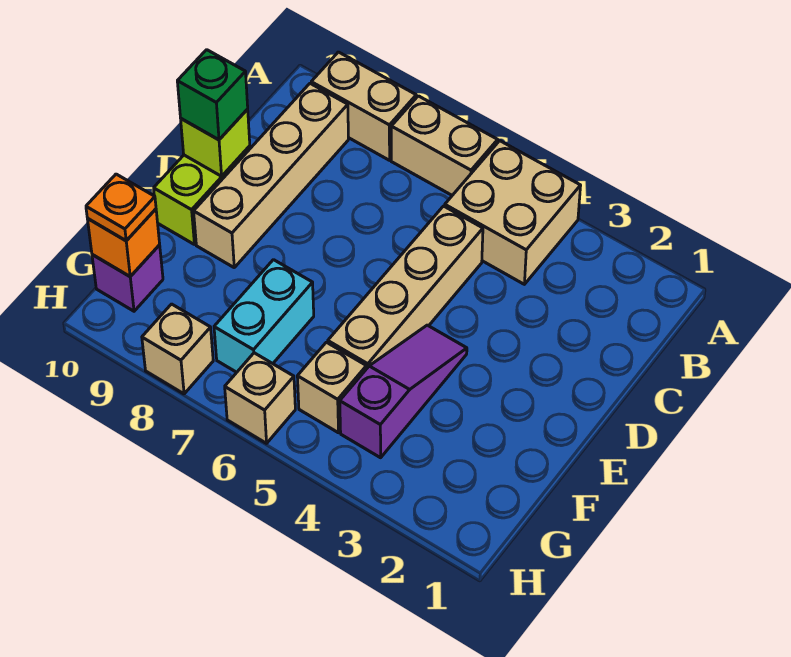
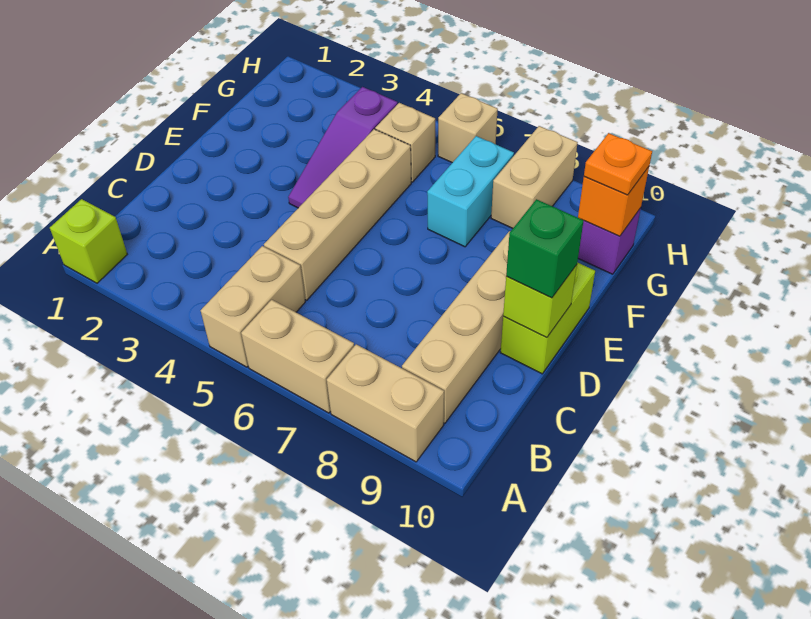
none -> lime brick A1 level 1
tan brick A4:B5 level 1 -> tan brick A5:B5 level 1
tan brick H8 level 1 -> tan brick G8:H8 level 1

